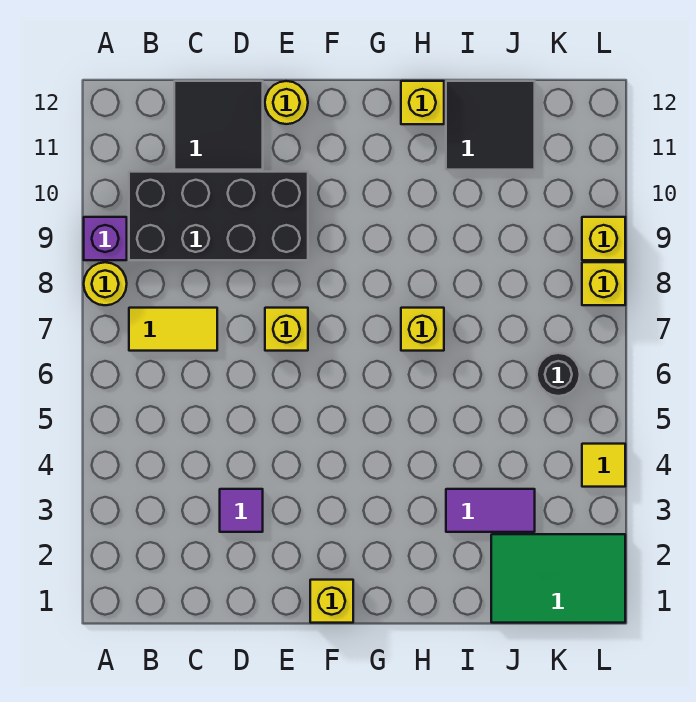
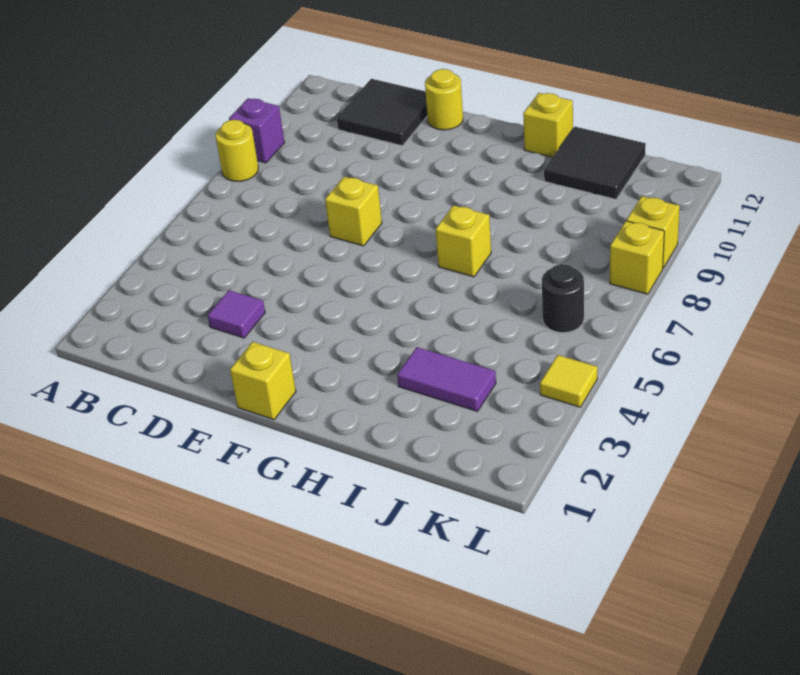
yellow tile B7:C7 level 1 -> none
black brick B9:E10 level 1 -> none
green tile J1:L2 level 1 -> none

